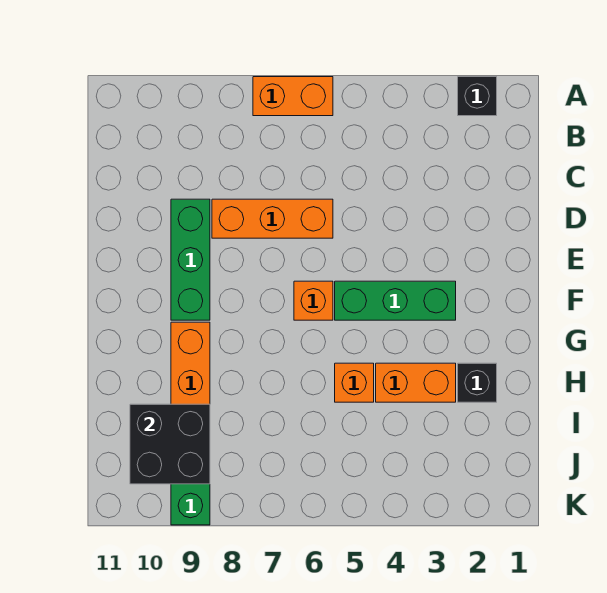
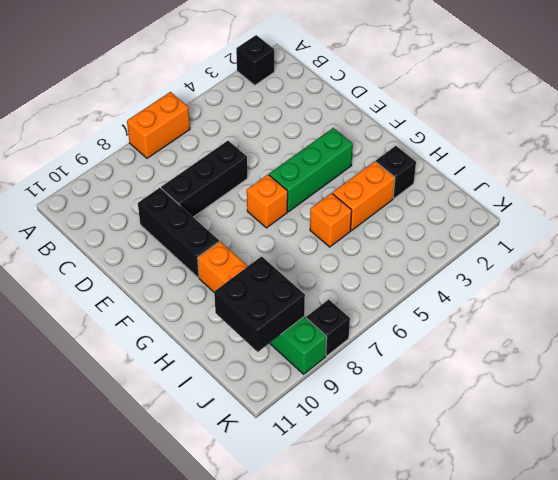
orange brick D6:D8 level 1 -> black brick D6:D8 level 1
green brick D9:F9 level 1 -> black brick D9:F9 level 1
none -> black brick K8 level 1

